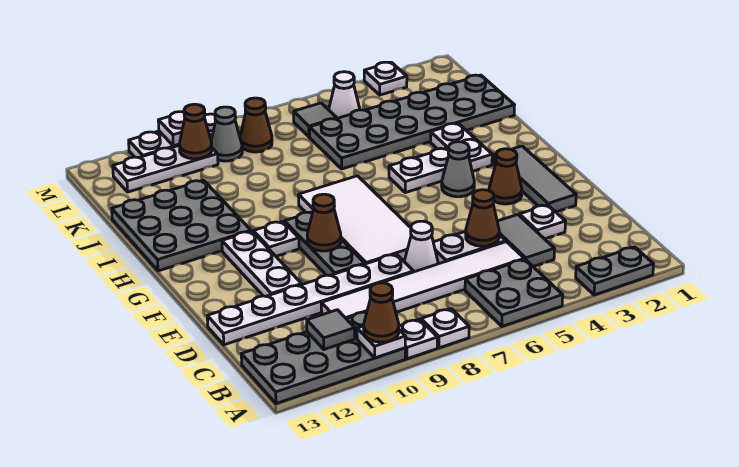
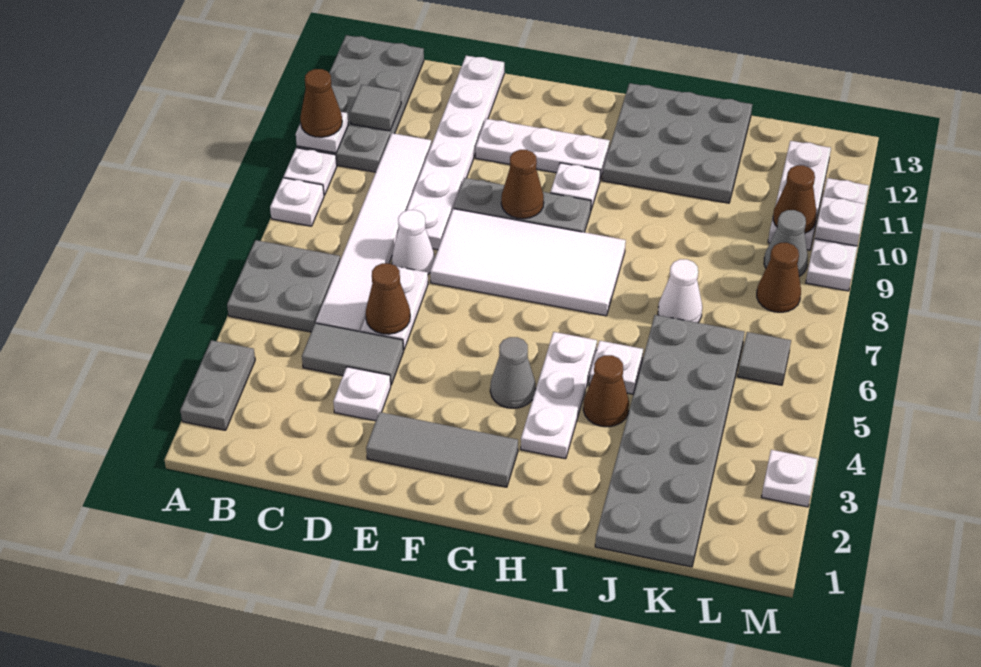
brown cone F3 level 1 -> brown cone I4 level 1
white plate I3 level 1 -> white plate I5 level 1
white cone L5 level 1 -> white cone J7 level 1

